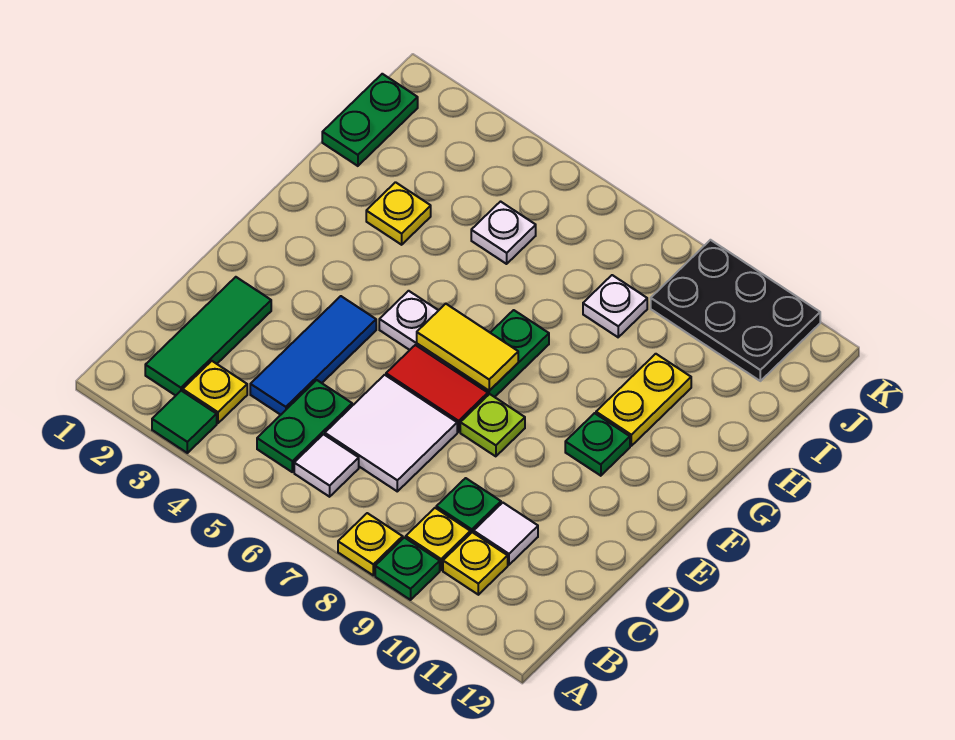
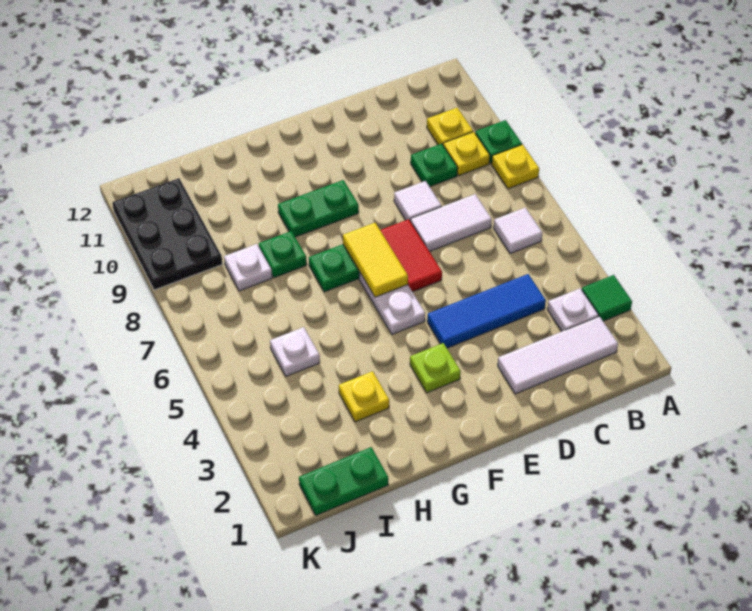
green tile B2:D2 level 1 -> white tile B2:D2 level 1
yellow plate B3 level 1 -> white plate B3 level 1
green plate B5:C5 level 1 -> green plate F9:G9 level 1
white tile C6:D7 level 1 -> white tile C7:D7 level 1
white tile C10 level 1 -> white tile D8 level 1
lime plate E8 level 1 -> lime plate F3 level 1
green plate F10 level 1 -> green plate H8 level 1
yellow plate G10:H10 level 1 -> none

